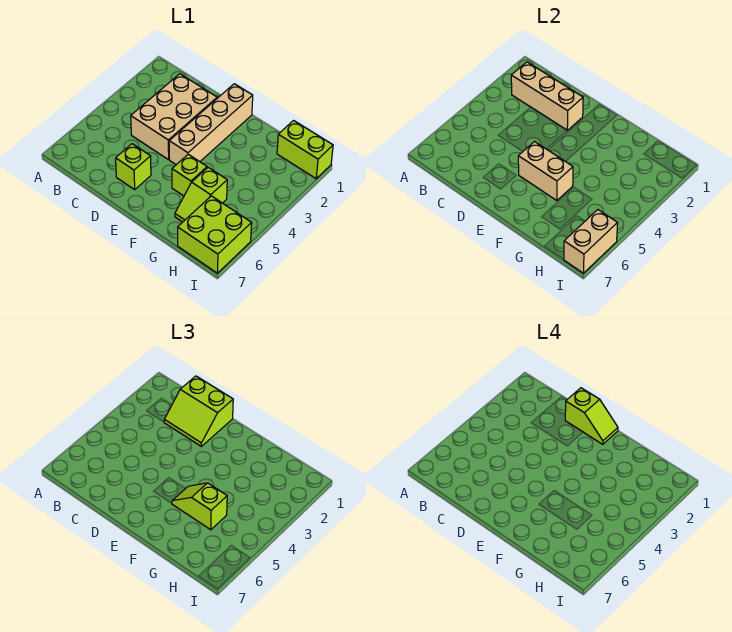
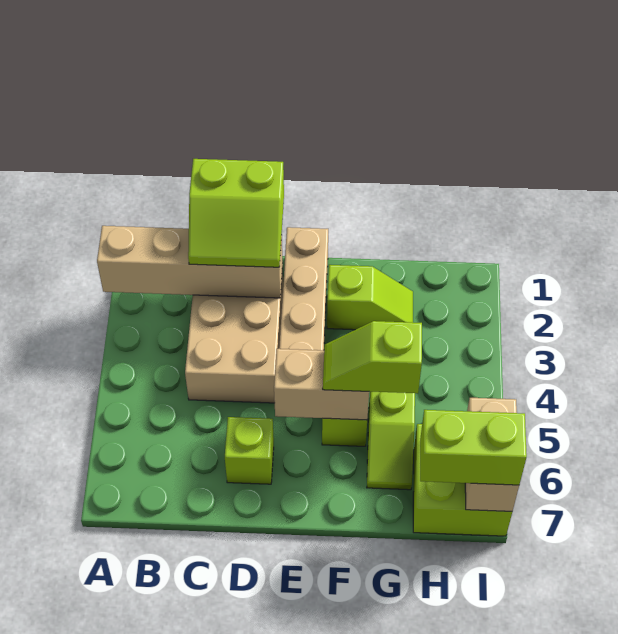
tan brick B2:D2 level 2 -> tan brick A2:D2 level 2
lime slope D1:E1 level 4 top D -> lime slope F2:G2 level 1 top F
lime brick H1:I1 level 1 -> lime brick H7:I7 level 3

